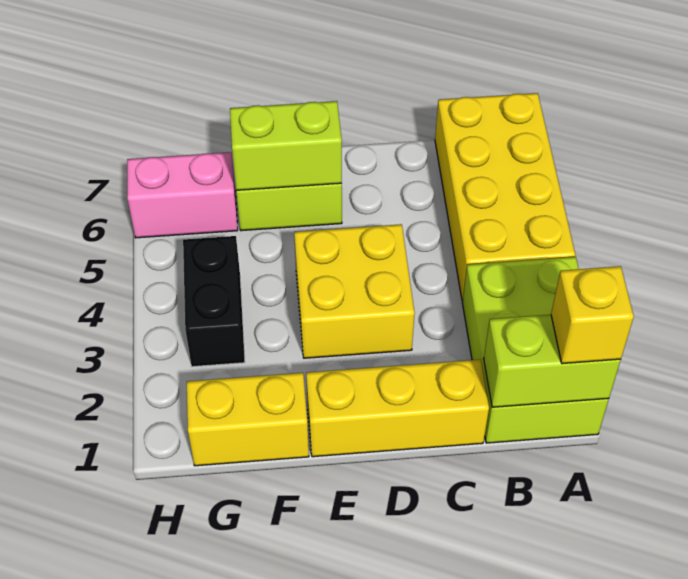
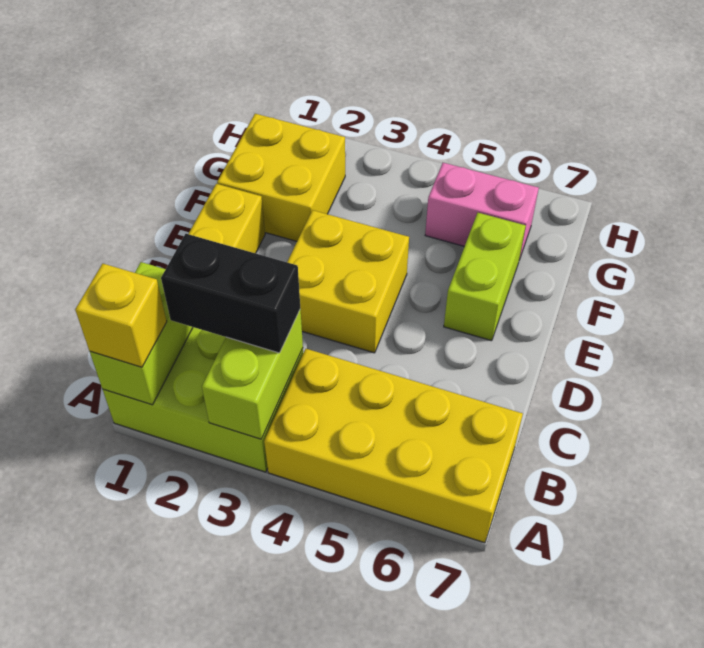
lime brick E6:F6 level 2 -> lime brick A3:B3 level 2
yellow brick F1:G1 level 1 -> yellow brick F1:G2 level 1
black brick G3:G4 level 1 -> black brick B2:B3 level 3
pink brick G6:H6 level 1 -> pink brick G5:G6 level 1

